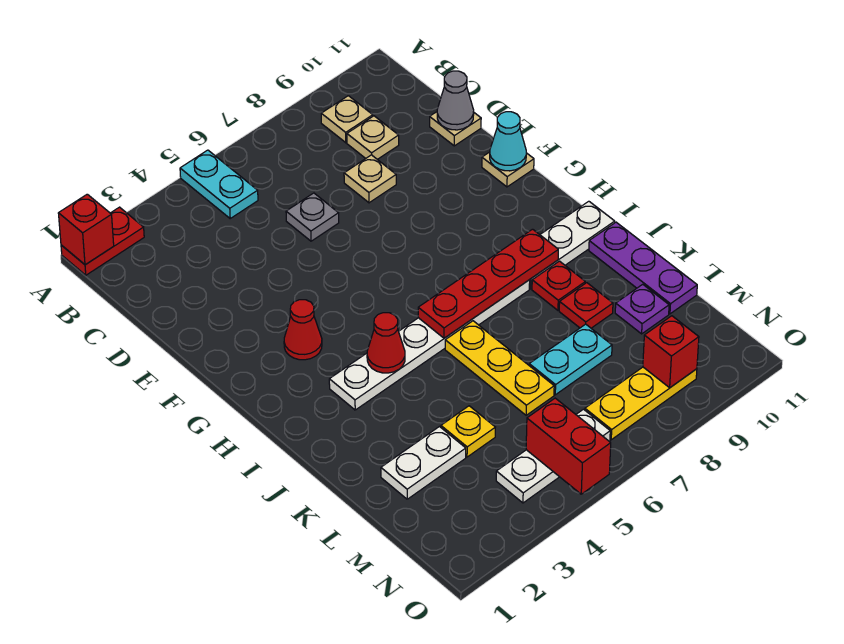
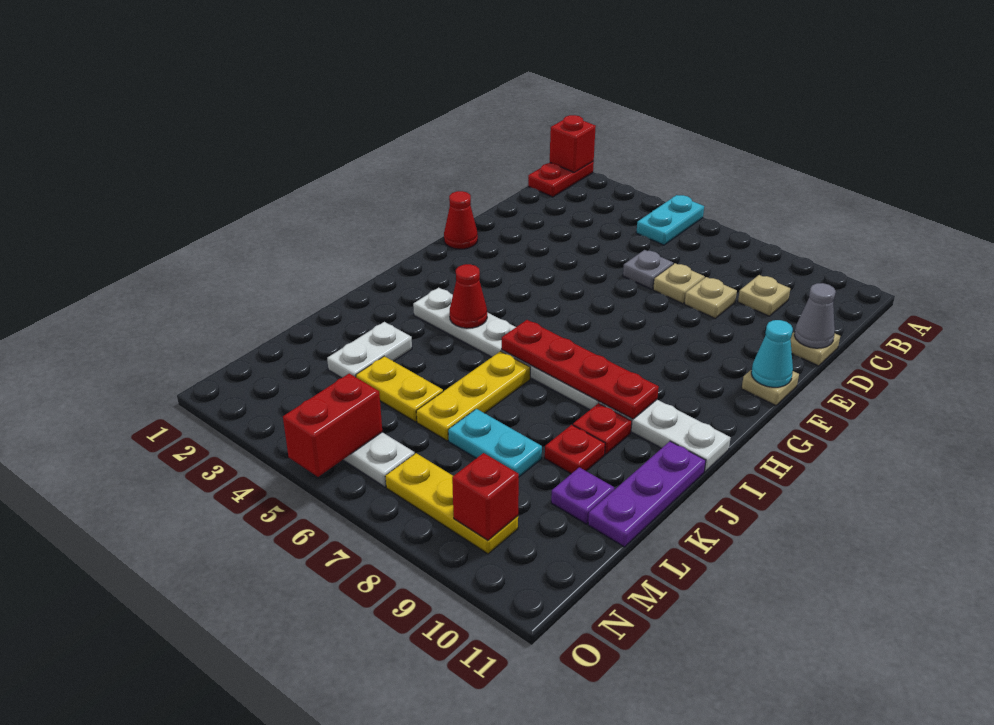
red plate A1:A2 level 1 -> red plate A1:B1 level 1
tan plate B9 level 1 -> tan plate D7 level 1
red cone G3 level 1 -> red cone F1 level 1
white plate L2:L3 level 1 -> white plate K3:L3 level 1
yellow plate L4 level 1 -> yellow plate L4:L5 level 1

